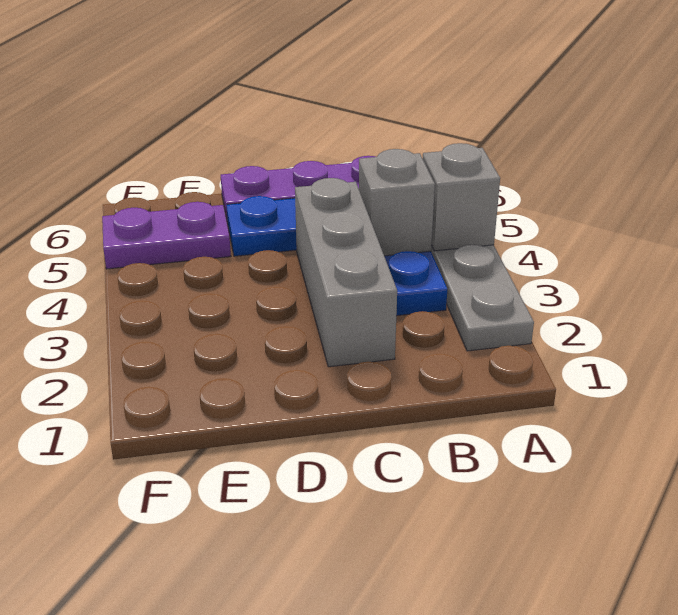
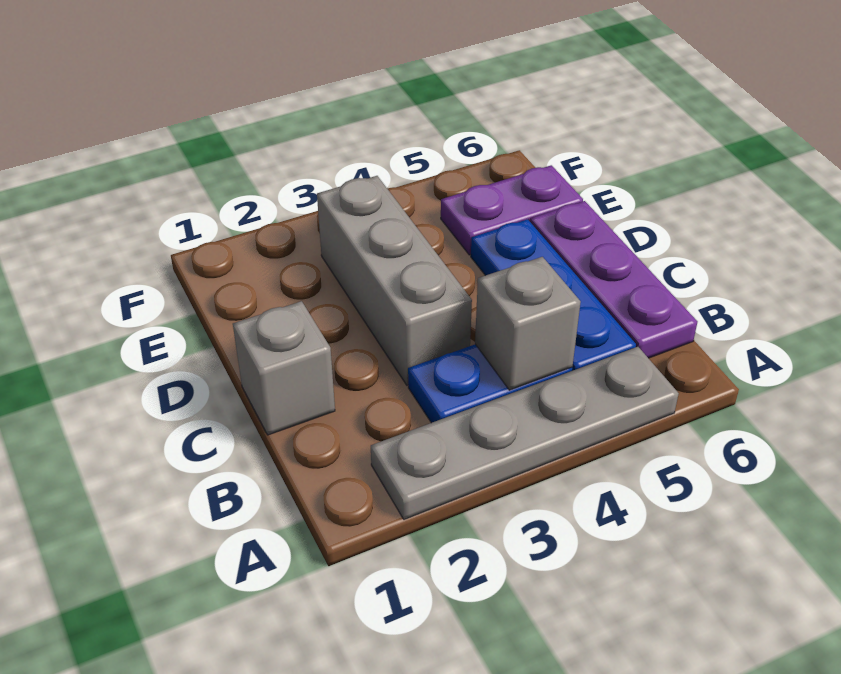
grey brick A4 level 2 -> grey brick C1 level 1
grey brick C2:C4 level 1 -> grey brick C3:E3 level 1
purple plate E5:F5 level 1 -> purple plate E5:E6 level 1

